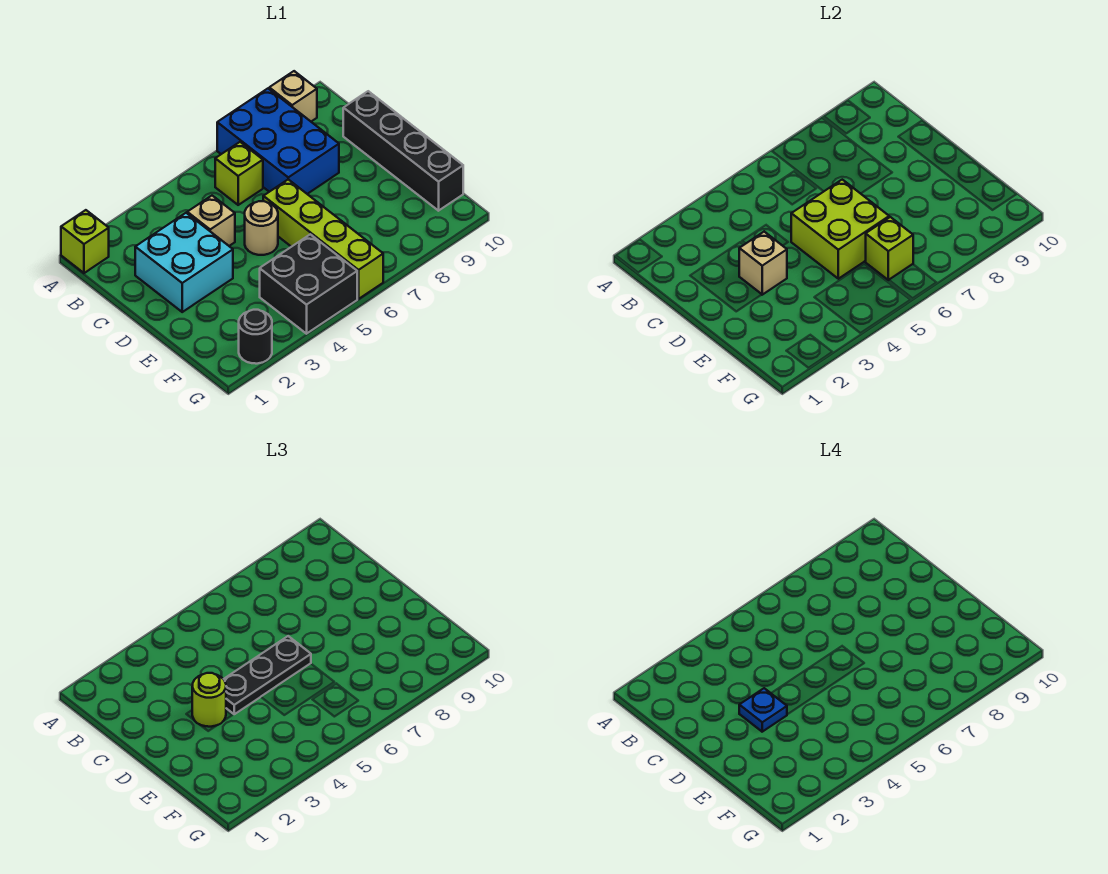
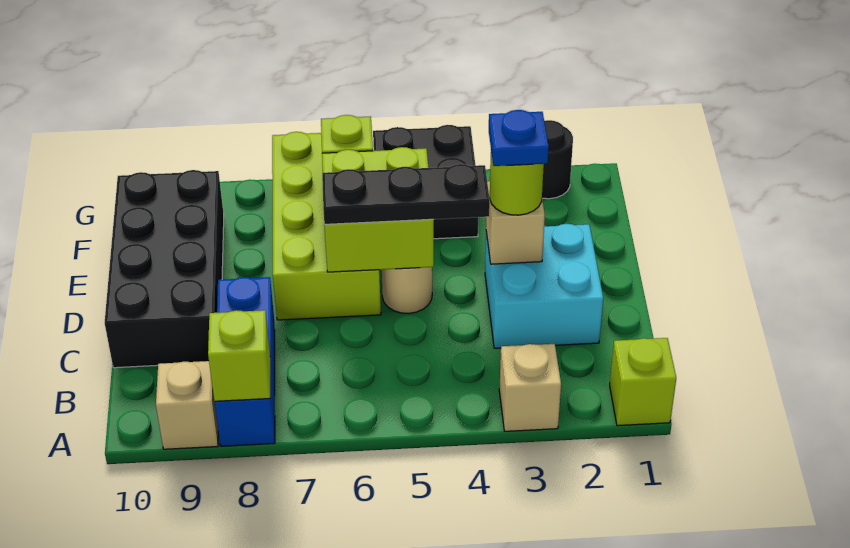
blue brick A7:C8 level 1 -> blue brick A8:C8 level 1
lime brick B6 level 1 -> lime brick A8 level 2
tan brick C4 level 1 -> tan brick A3 level 1
black brick C10:F10 level 1 -> black brick C9:F10 level 1
lime brick D6:G6 level 1 -> lime brick D6:G7 level 1

